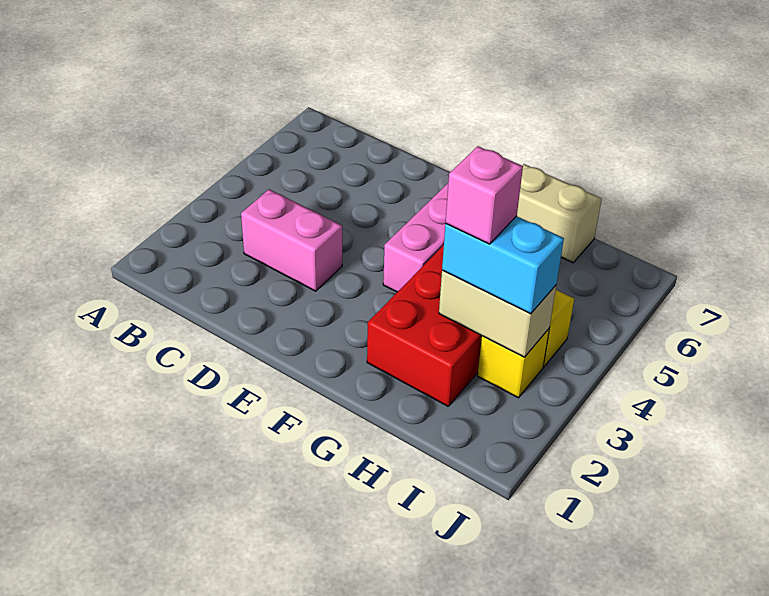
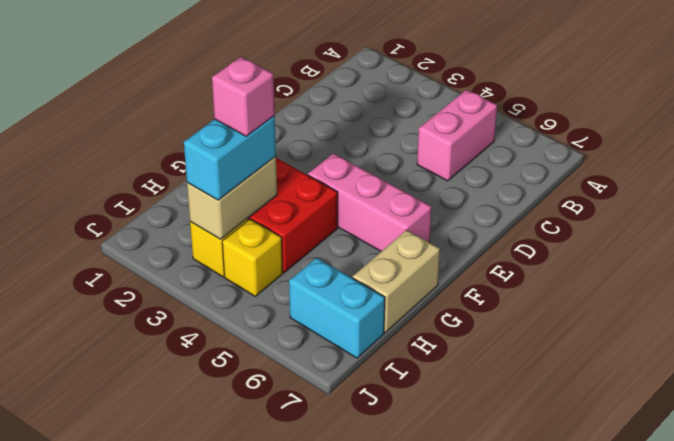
pink brick C3:D3 level 1 -> pink brick B5:C5 level 1
none -> cyan brick I6:I7 level 1

